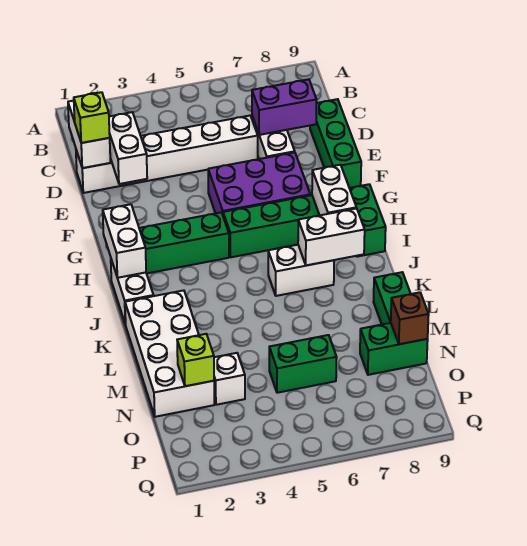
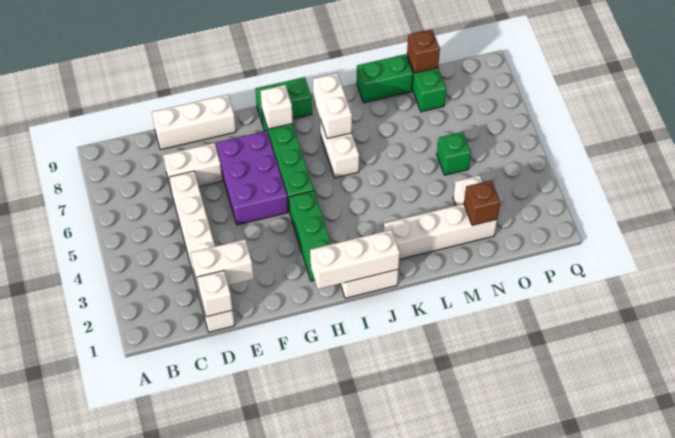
white brick C1:D1 level 2 -> white brick D1 level 2
lime brick D1 level 3 -> none
purple brick D7:D8 level 2 -> none
green brick D9:F9 level 1 -> white brick D9:F9 level 1
white brick H1:I1 level 2 -> white brick H1:J1 level 2
white brick H8:I8 level 2 -> white brick H8 level 2
white brick K1:N2 level 1 -> white brick K2:N2 level 1
lime brick N2 level 2 -> brown brick N2 level 2
green brick N5:N6 level 1 -> green brick N5 level 1

